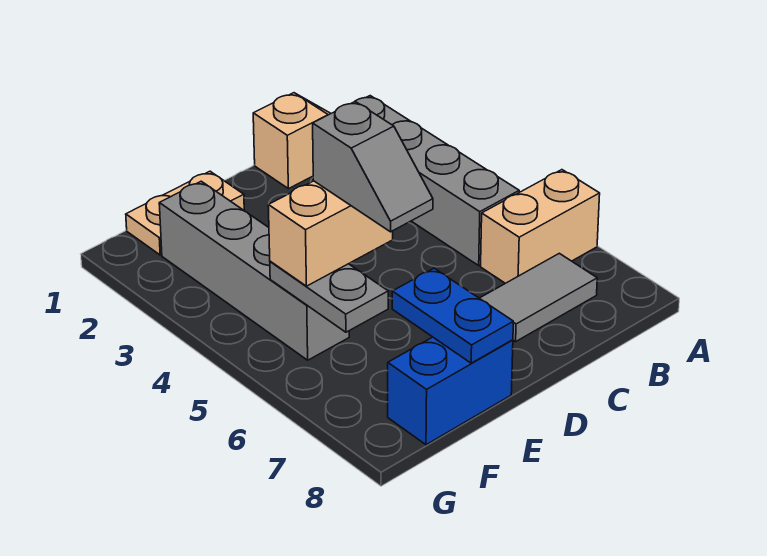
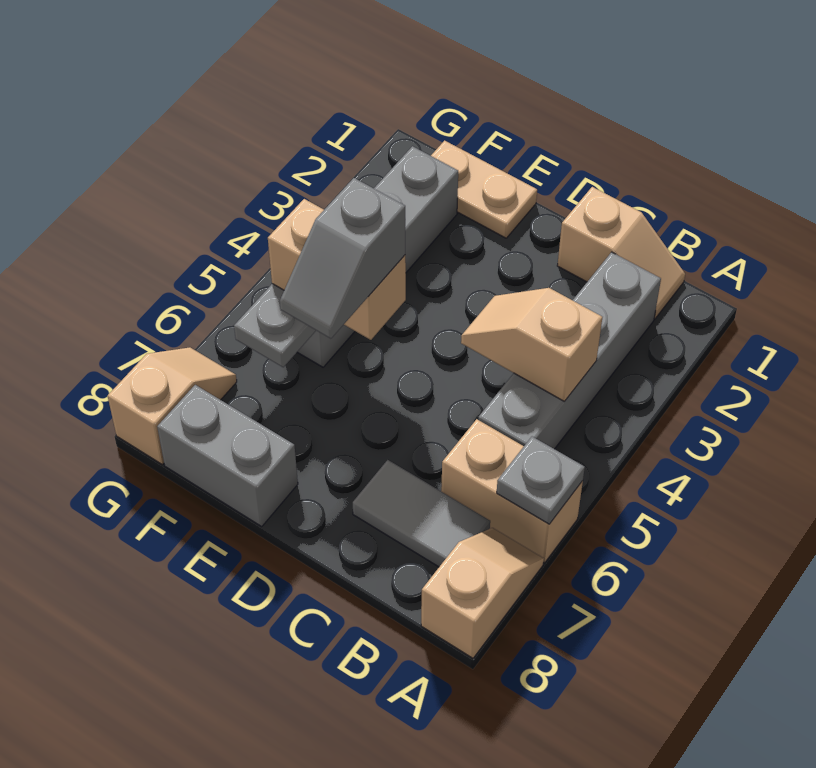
none -> grey plate A6 level 2
none -> tan slope A7:A8 level 1 top 8
none -> tan slope B4:C4 level 2 top B
blue plate E7:E8 level 2 -> none
blue brick E8:F8 level 1 -> grey brick E8:F8 level 1
none -> tan slope G7:G8 level 1 top 8

